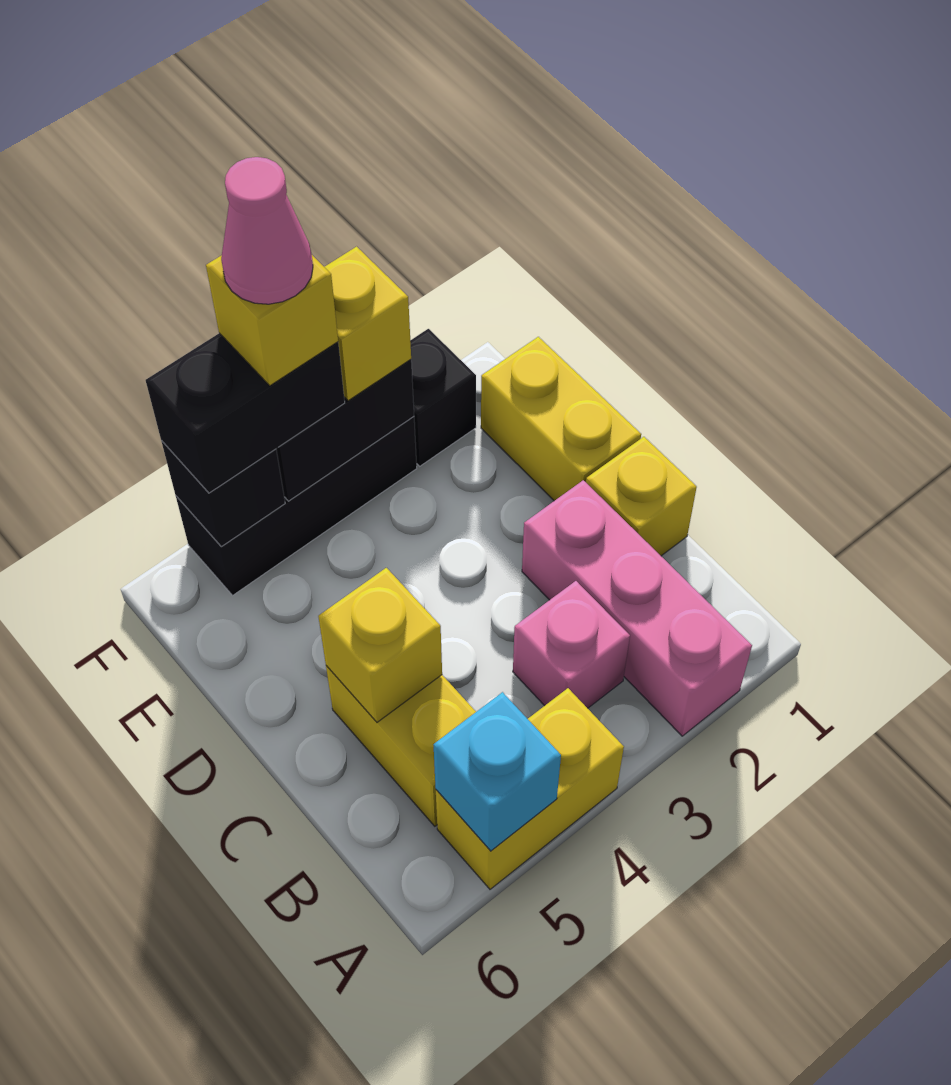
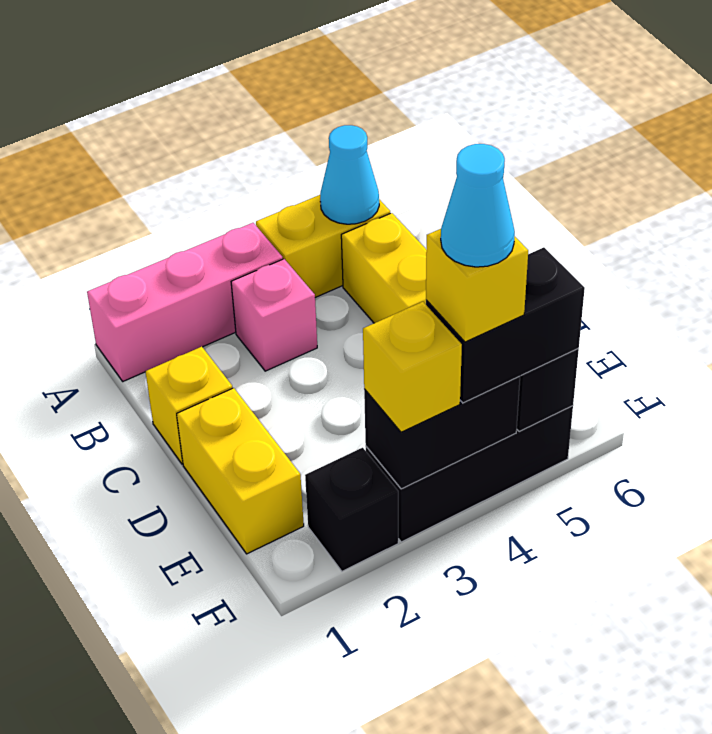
pink brick A2:C2 level 1 -> pink brick A1:A3 level 1
cyan brick A5 level 2 -> cyan cone A5 level 2
yellow brick C5 level 2 -> none
pink cone F4 level 5 -> cyan cone F4 level 5

